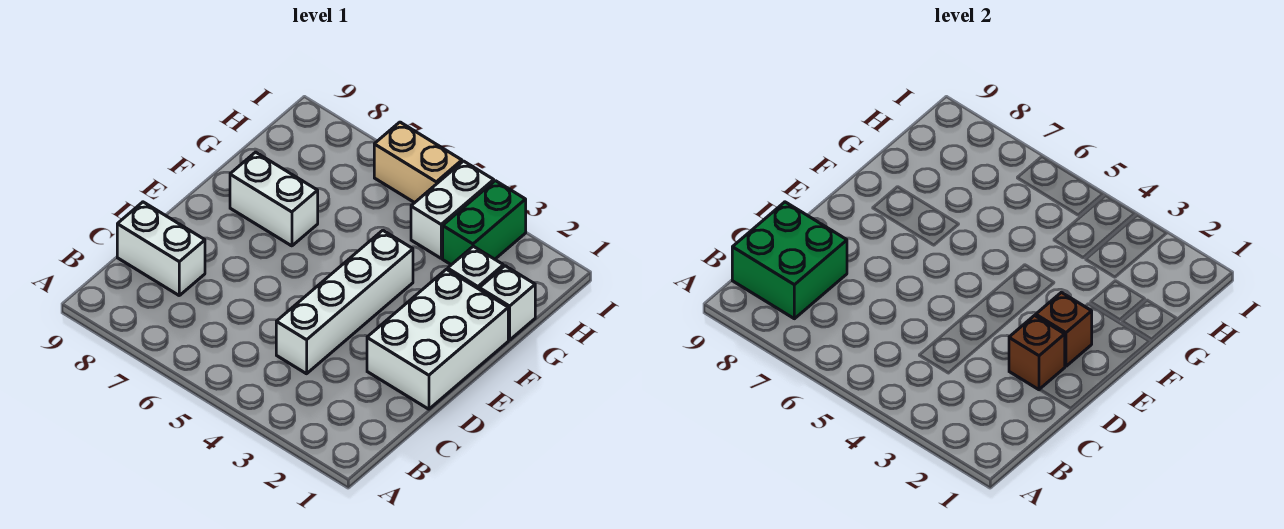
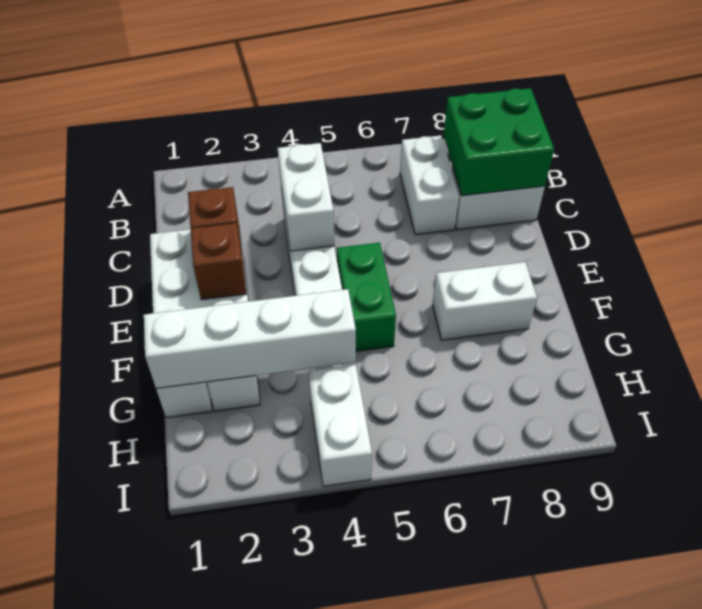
none -> white brick B7:C7 level 1
none -> white brick C4:D4 level 2
none -> white brick G1:G4 level 2
green brick H3:I3 level 1 -> green brick E5:F5 level 1
tan brick I5:I6 level 1 -> none

